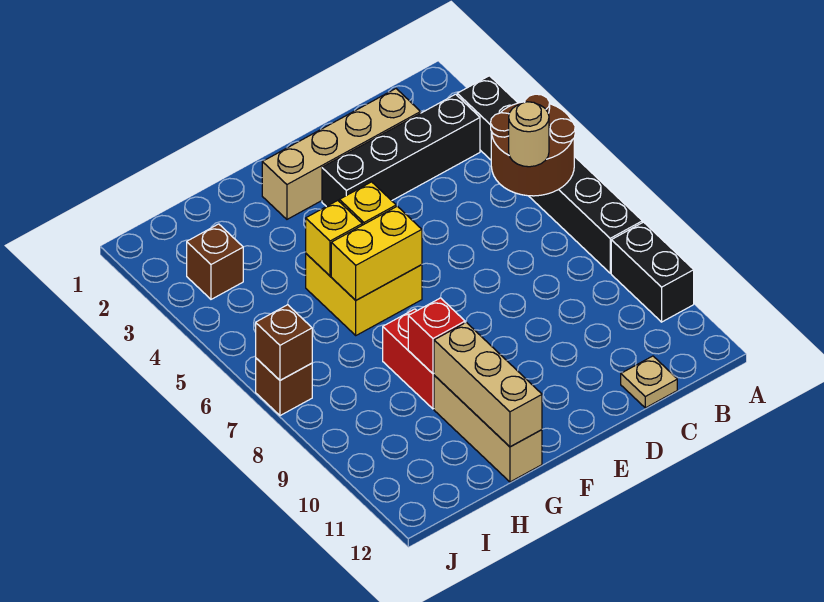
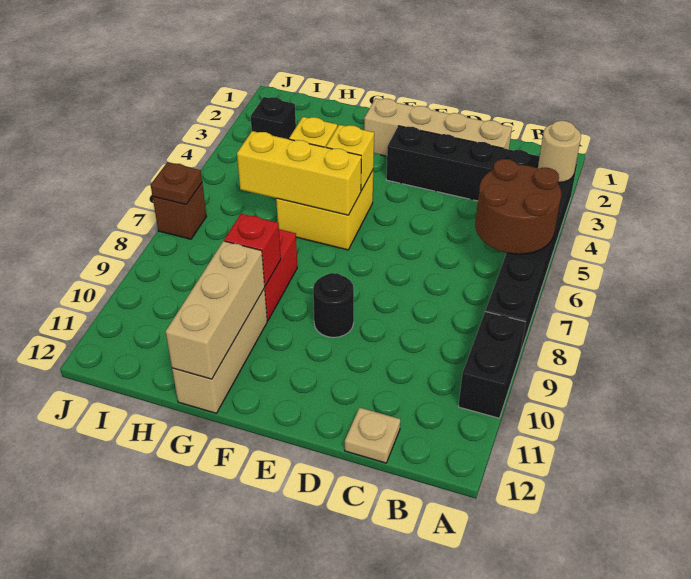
tan round brick B6 level 3 -> tan round brick A3 level 2
none -> black round brick E9 level 1
yellow brick F6:G6 level 2 -> yellow brick F6:H6 level 2
brown brick I3 level 1 -> black brick I3 level 1
brown brick J7 level 2 -> brown plate J7 level 2

